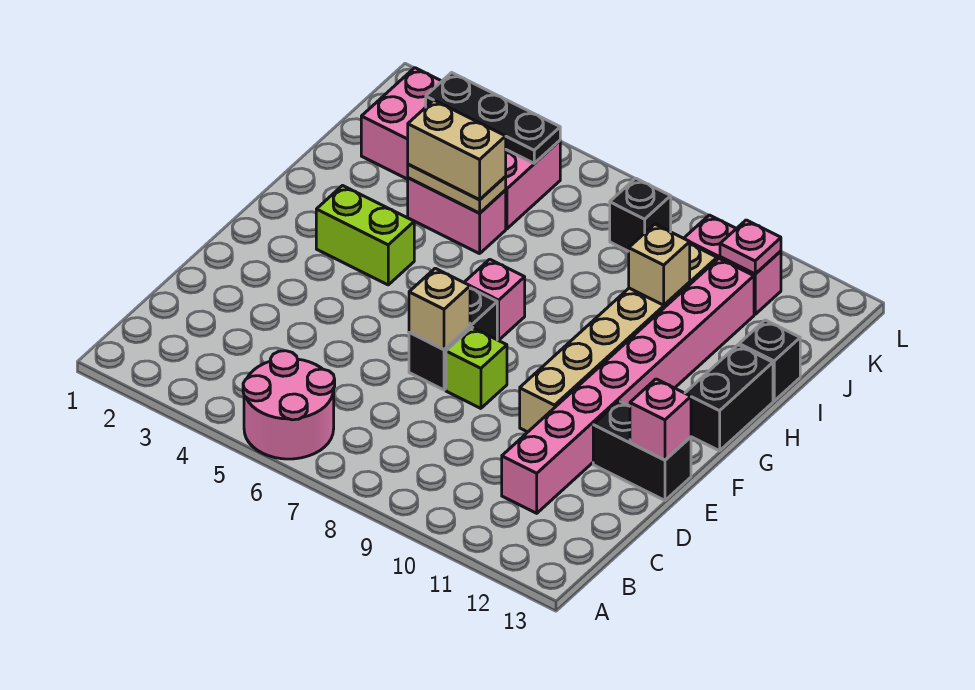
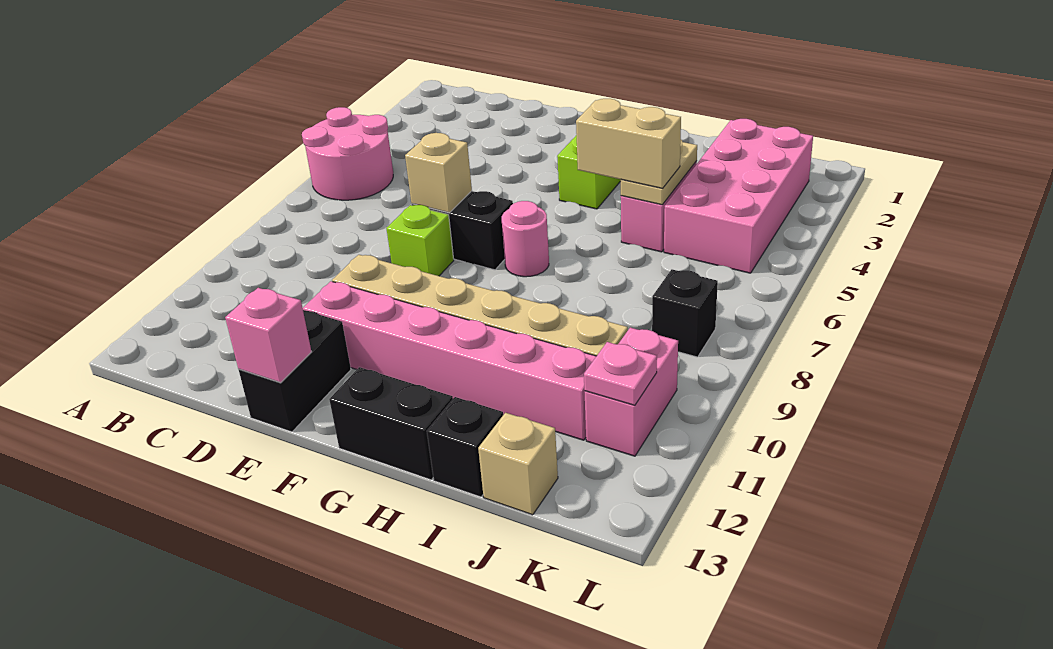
pink brick C11:J11 level 1 -> pink brick E11:J11 level 1
pink brick G7 level 1 -> pink round brick G7 level 1
tan brick I4:I5 level 3 -> tan brick H5:I5 level 3
tan brick I10 level 2 -> tan brick J13 level 1
black plate K3:K5 level 2 -> none

